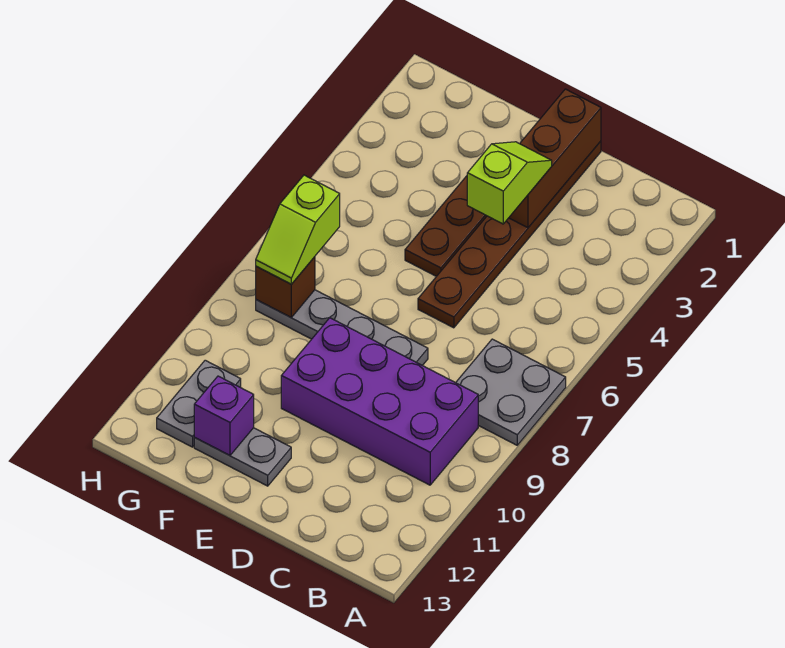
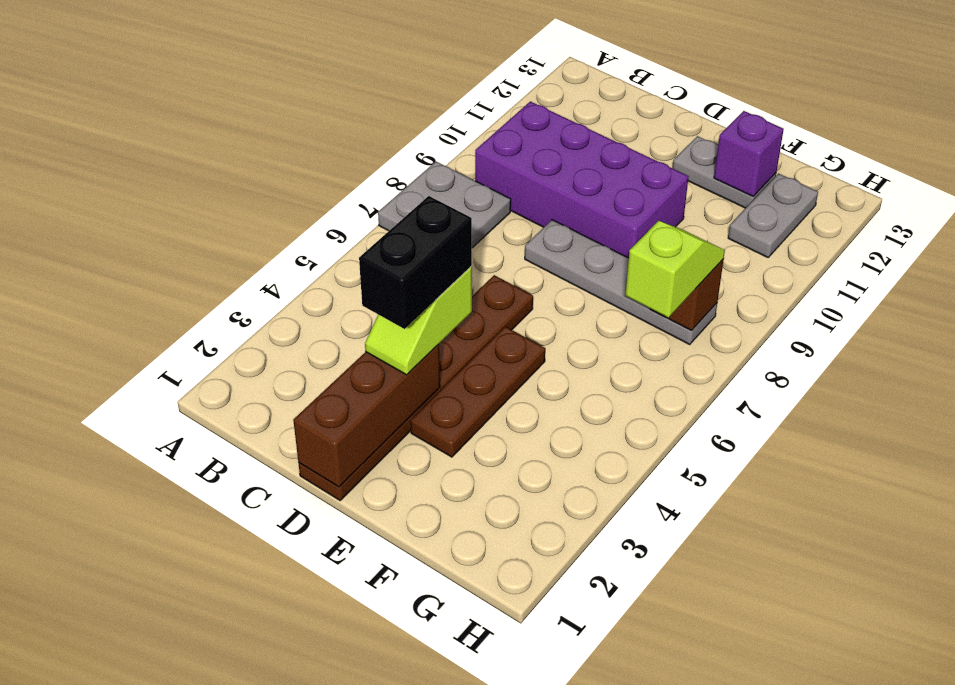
none -> black brick D3:D4 level 4

